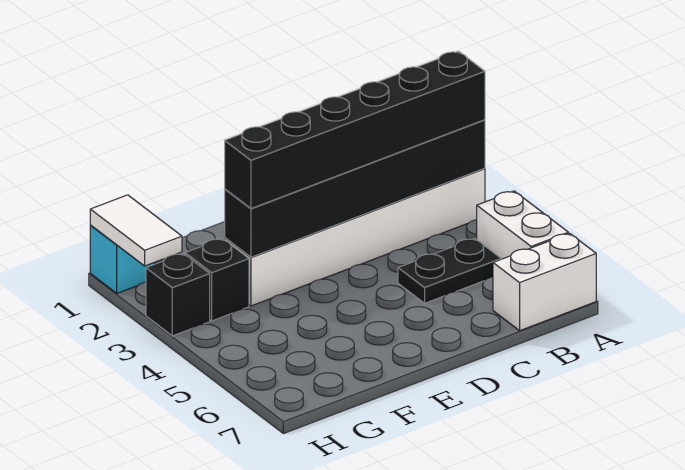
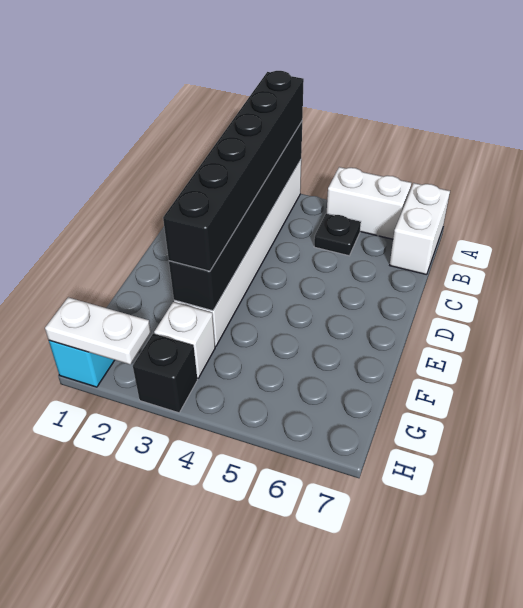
black plate B5:C5 level 1 -> black plate B5 level 1
black brick G3 level 1 -> white brick G3 level 1
white tile H1:H2 level 2 -> white plate H1:H2 level 2

